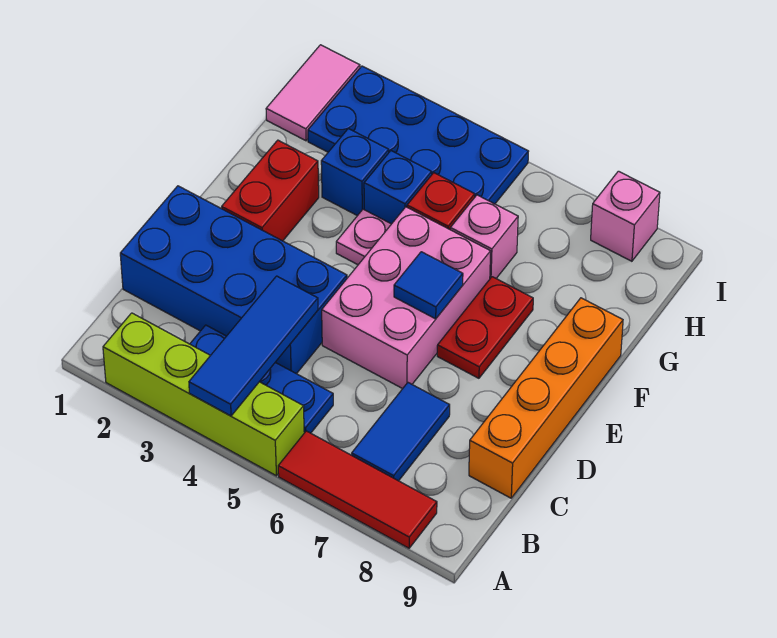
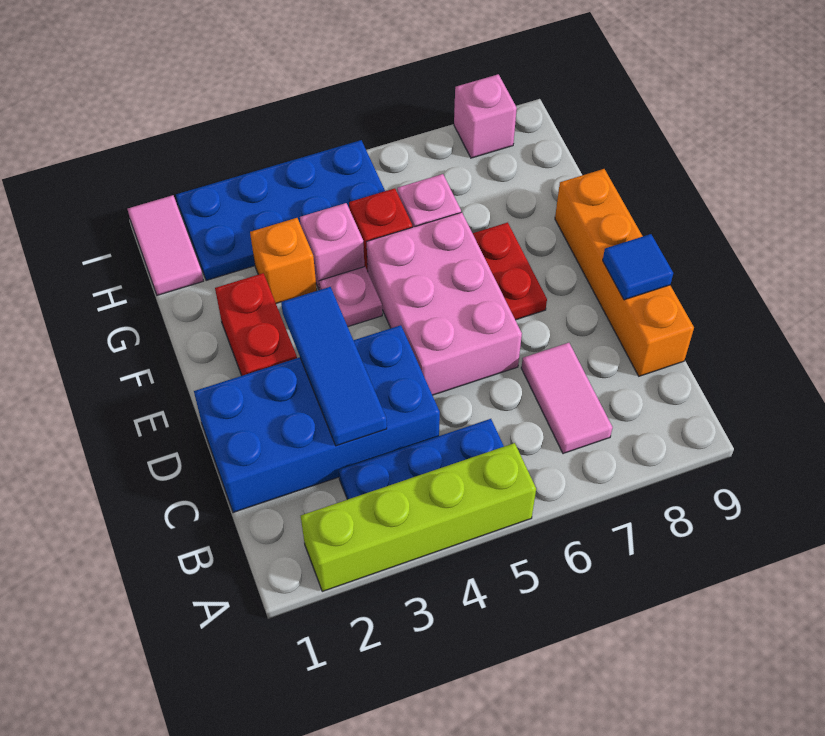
blue tile A4:C4 level 2 -> blue tile C3:E3 level 2
red tile A6:A8 level 1 -> none
blue tile B7:C7 level 1 -> pink tile B7:C7 level 1
blue tile E6 level 2 -> blue tile D9 level 2
blue brick G3 level 1 -> orange brick G3 level 1
blue brick G4 level 1 -> pink brick G4 level 1

